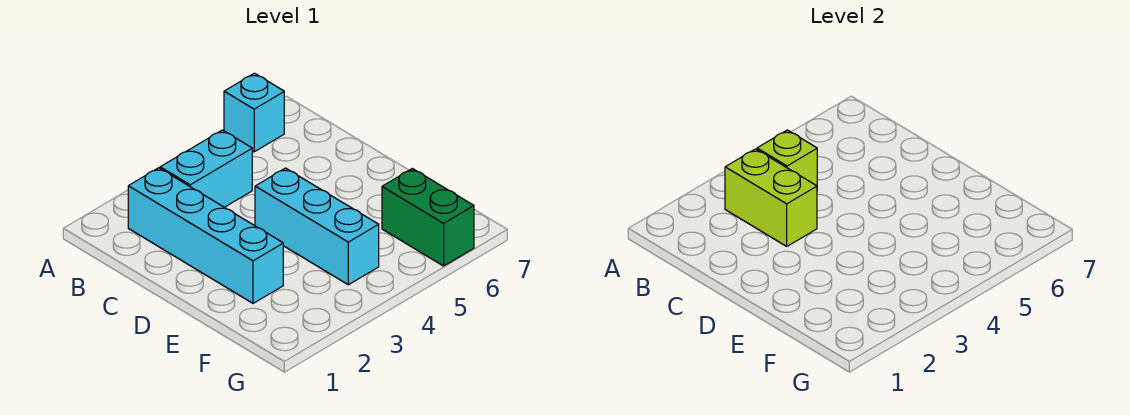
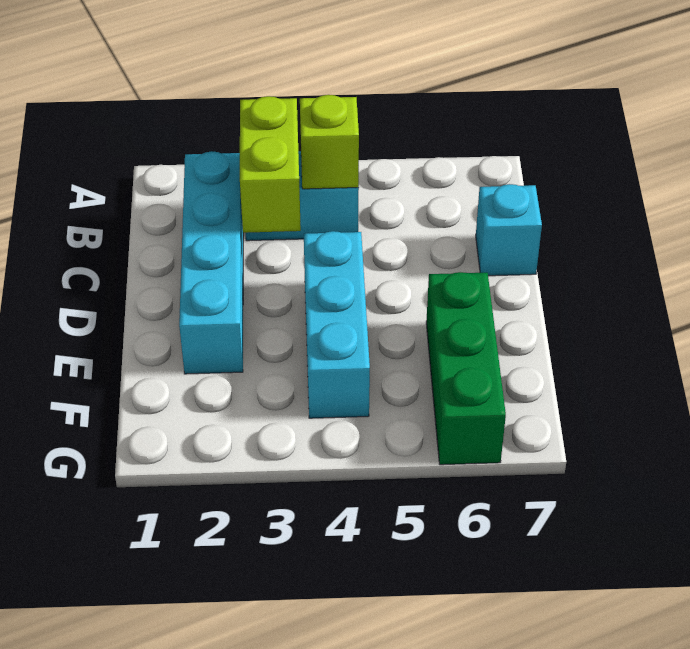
cyan brick A6 level 1 -> cyan brick C7 level 1
green brick F6:G6 level 1 -> green brick E6:G6 level 1

